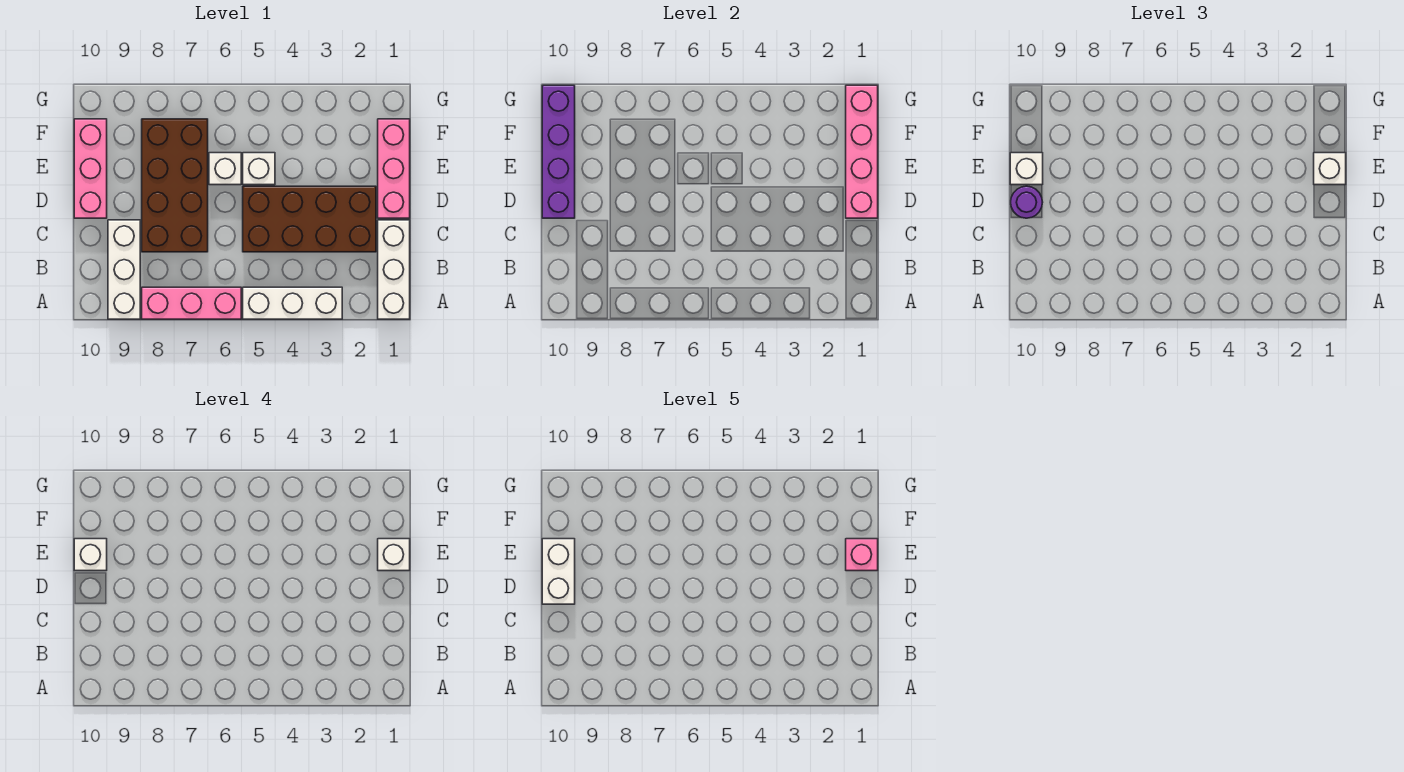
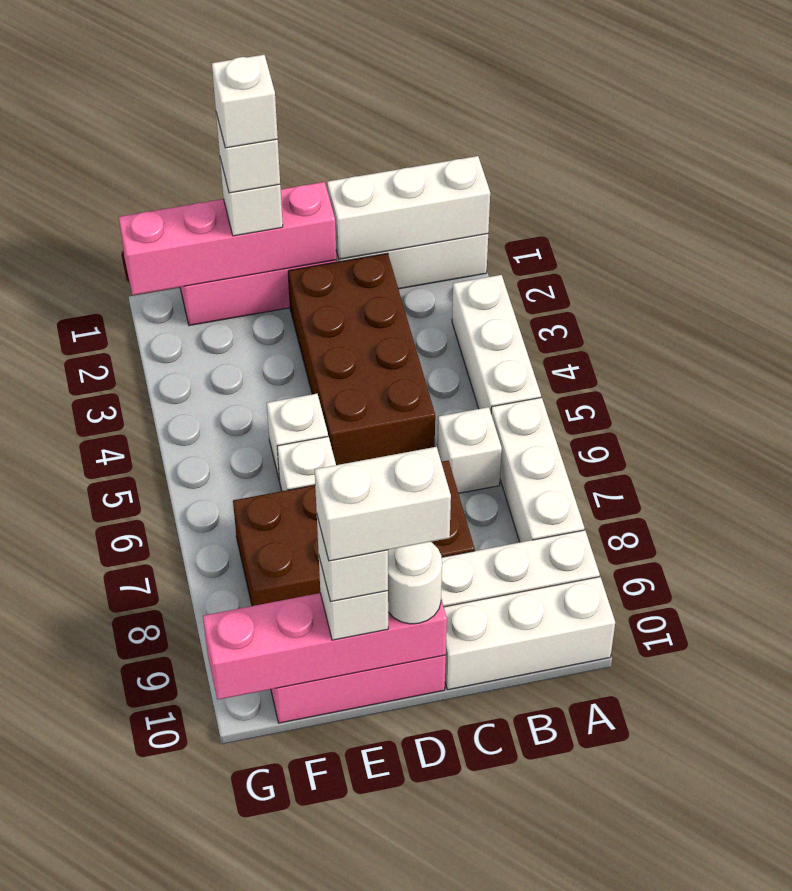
none -> white brick A1:C1 level 2
pink brick A6:A8 level 1 -> white brick A6:A8 level 1
none -> white brick A10:C10 level 1
none -> white brick B6 level 1
purple brick D10:G10 level 2 -> pink brick D10:G10 level 2
purple round brick D10 level 3 -> white round brick D10 level 3
pink brick E1 level 5 -> white brick E1 level 5

